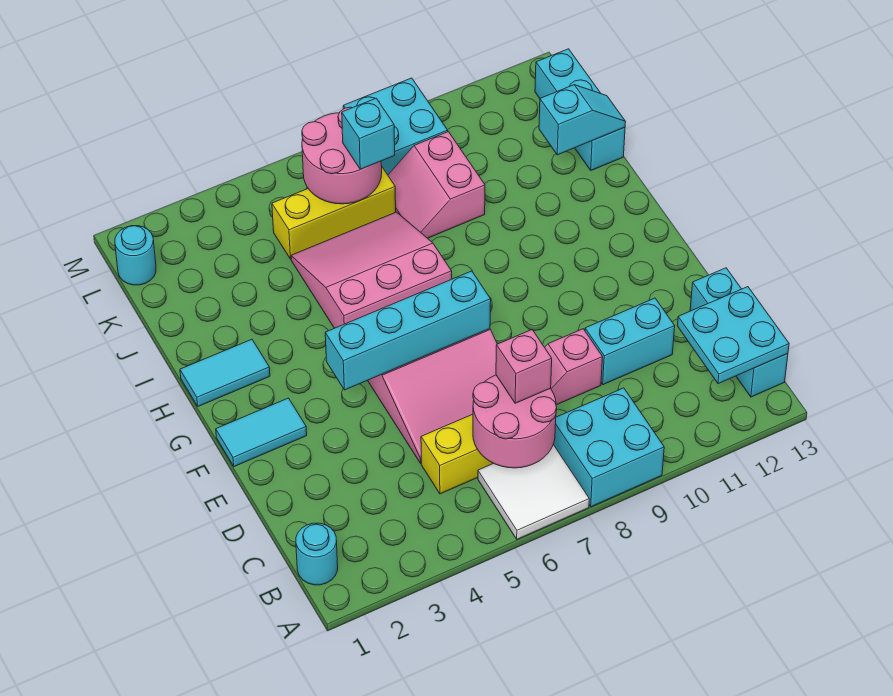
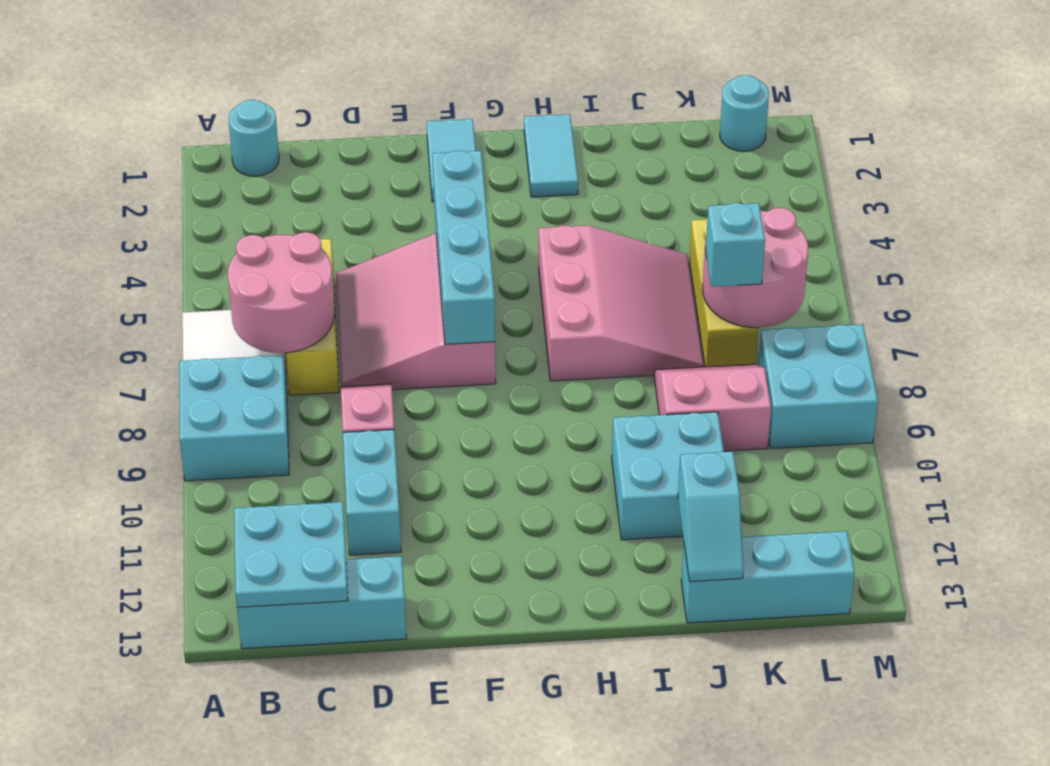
pink brick C7 level 3 -> none
none -> cyan brick I10:J11 level 1

